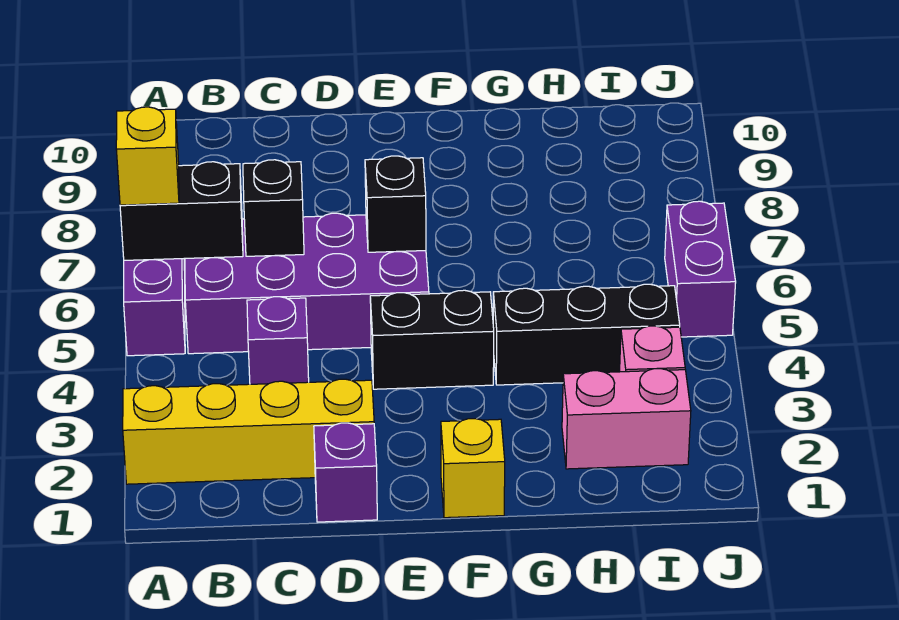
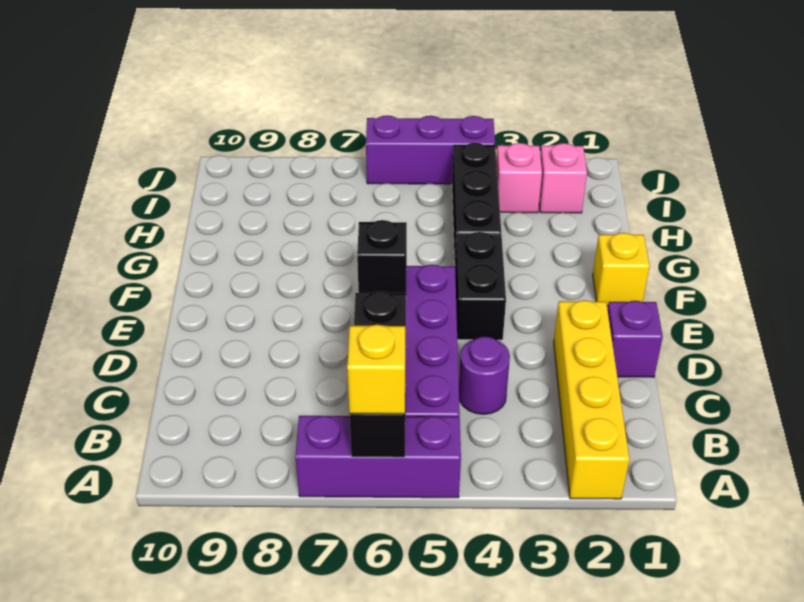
purple brick C4 level 1 -> purple round brick C4 level 1
pink brick H2:I2 level 1 -> pink brick I2 level 1
purple brick J5:J6 level 1 -> purple brick J4:J6 level 1

